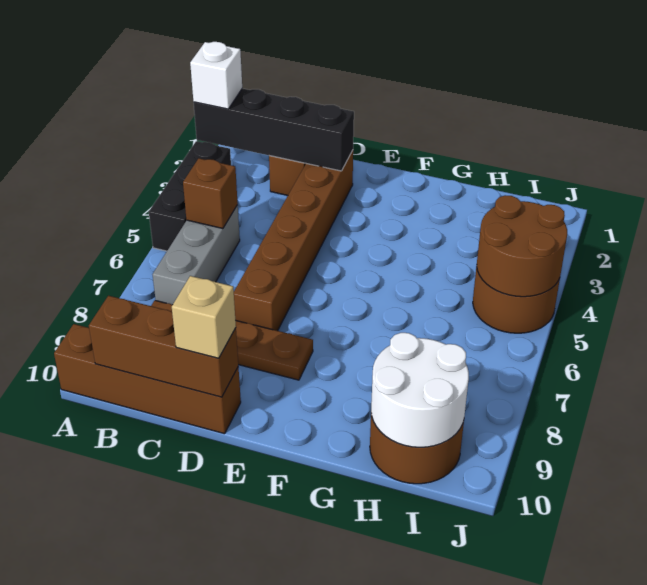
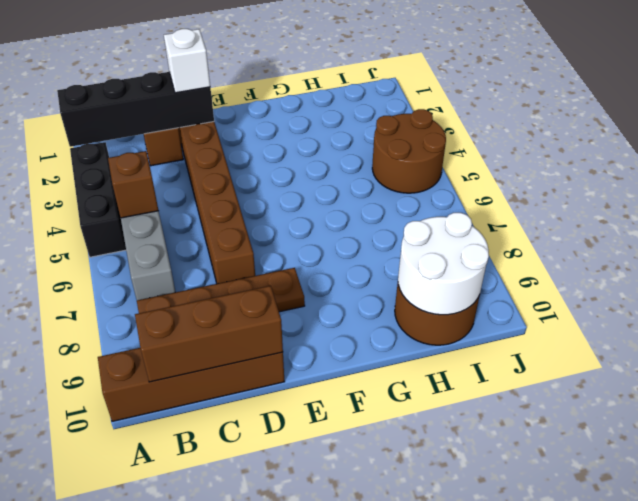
white brick A2 level 3 -> white brick D2 level 3
tan brick D10 level 3 -> none
brown round brick I4:J5 level 2 -> none

